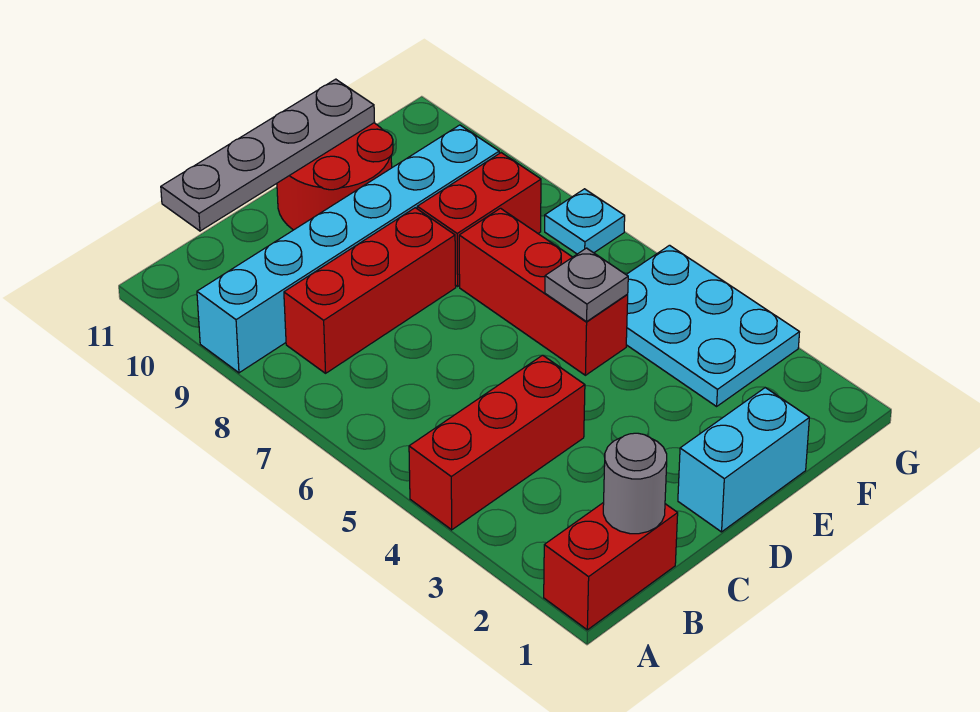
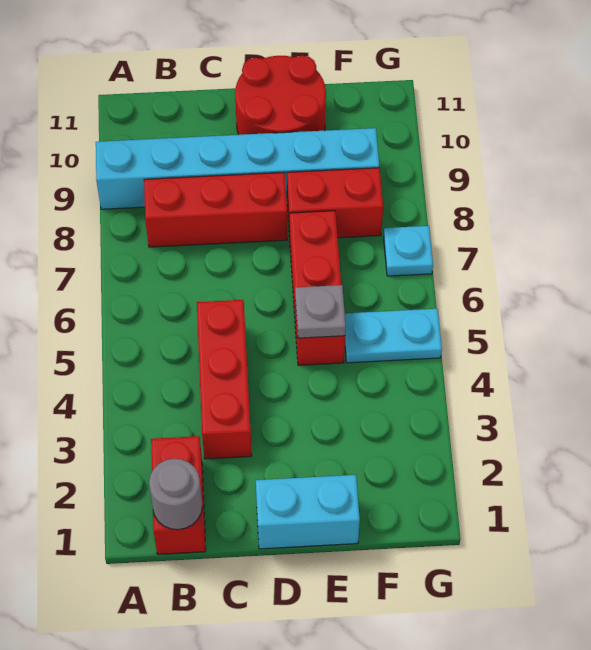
red brick A1:B1 level 1 -> red brick B1:B2 level 1
red brick A4:C4 level 1 -> red brick C3:C5 level 1
grey plate B11:E11 level 2 -> none
cyan plate F3:G5 level 1 -> cyan plate F5:G5 level 1

